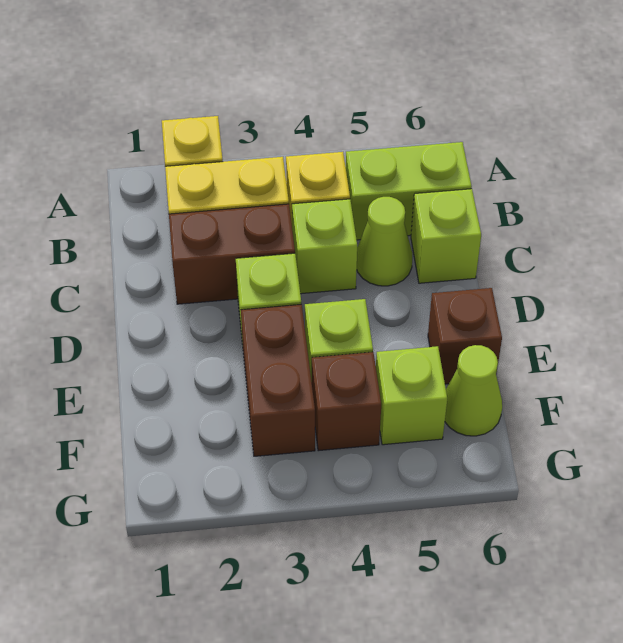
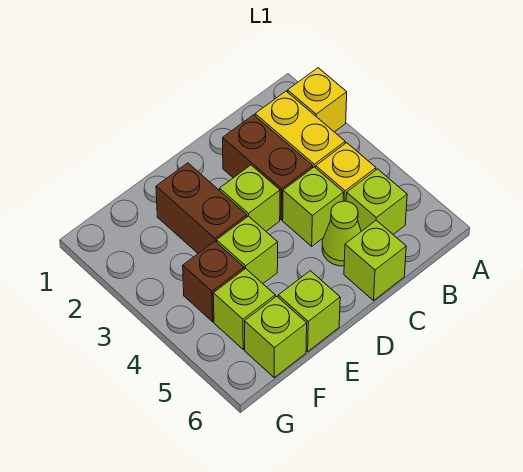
lime brick B5:B6 level 1 -> lime brick B5 level 1
brown brick E3:F3 level 1 -> brown brick E2:E3 level 1
brown brick E6 level 1 -> lime brick E6 level 1
lime cone F6 level 1 -> lime brick F6 level 1

